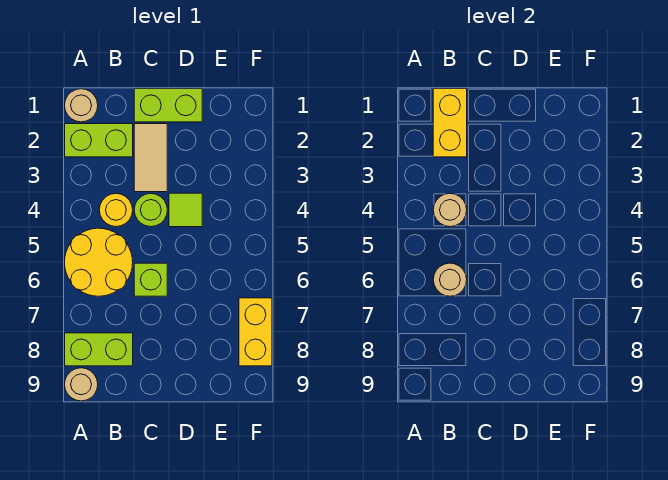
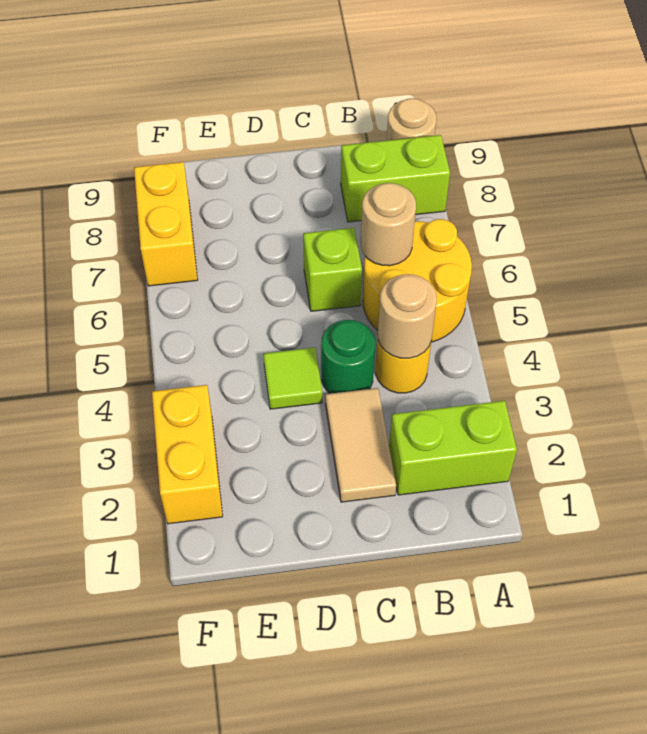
tan round brick A1 level 1 -> none
yellow brick B1:B2 level 2 -> yellow brick F2:F3 level 1
lime brick C1:D1 level 1 -> none
lime round brick C4 level 1 -> green round brick C4 level 1

